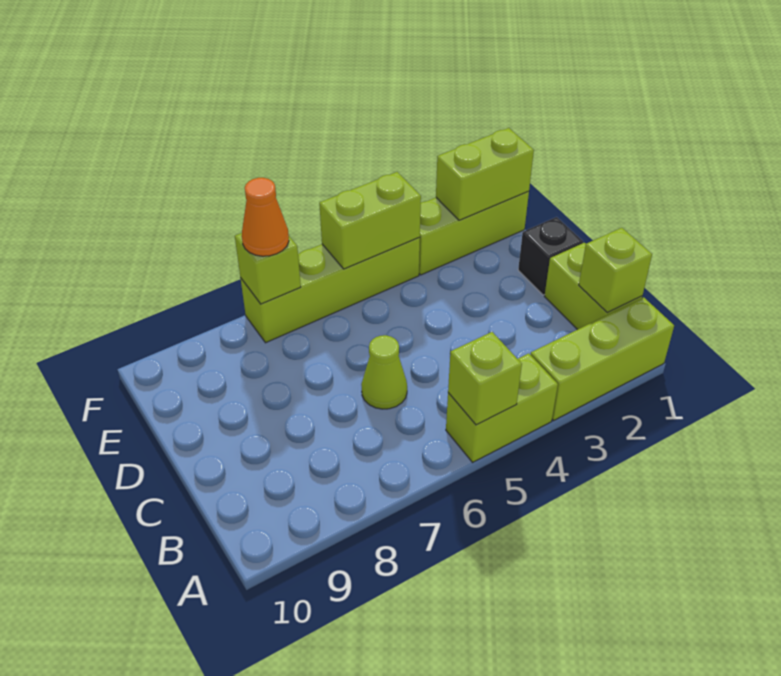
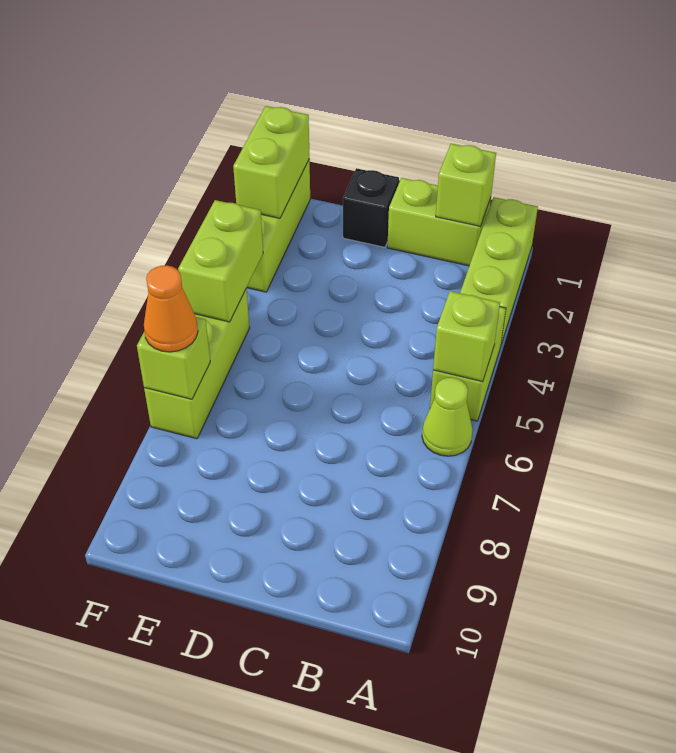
lime cone C6 level 1 -> lime cone A6 level 1
lime brick F4:F7 level 1 -> lime brick F5:F7 level 1

